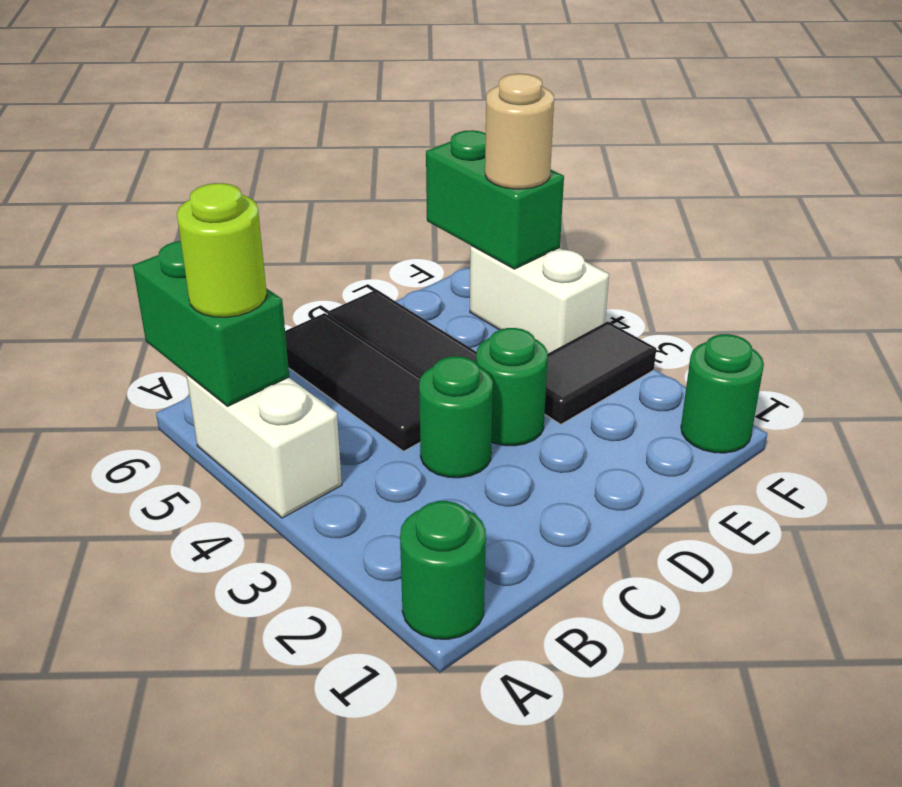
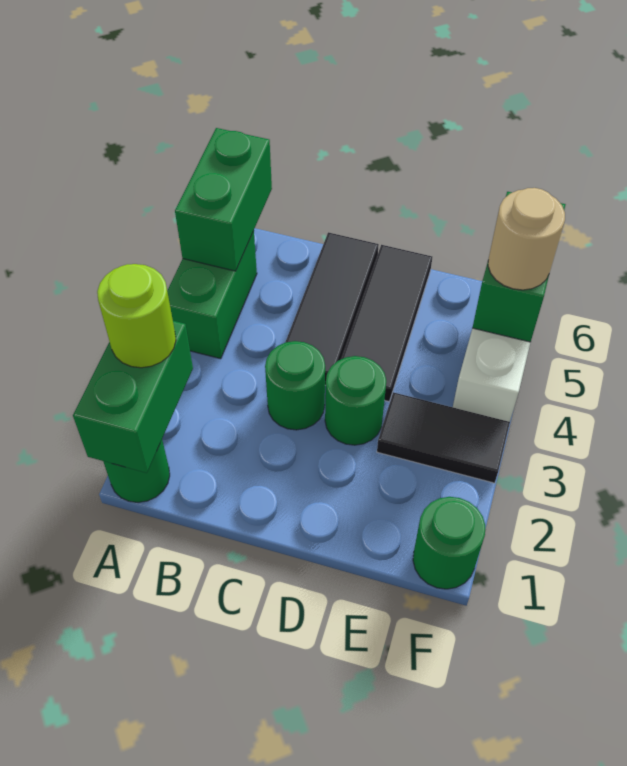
none -> green brick A1:A2 level 2
white brick A4:A5 level 1 -> green brick A4:A5 level 1
lime round brick A5 level 3 -> lime round brick A2 level 3

